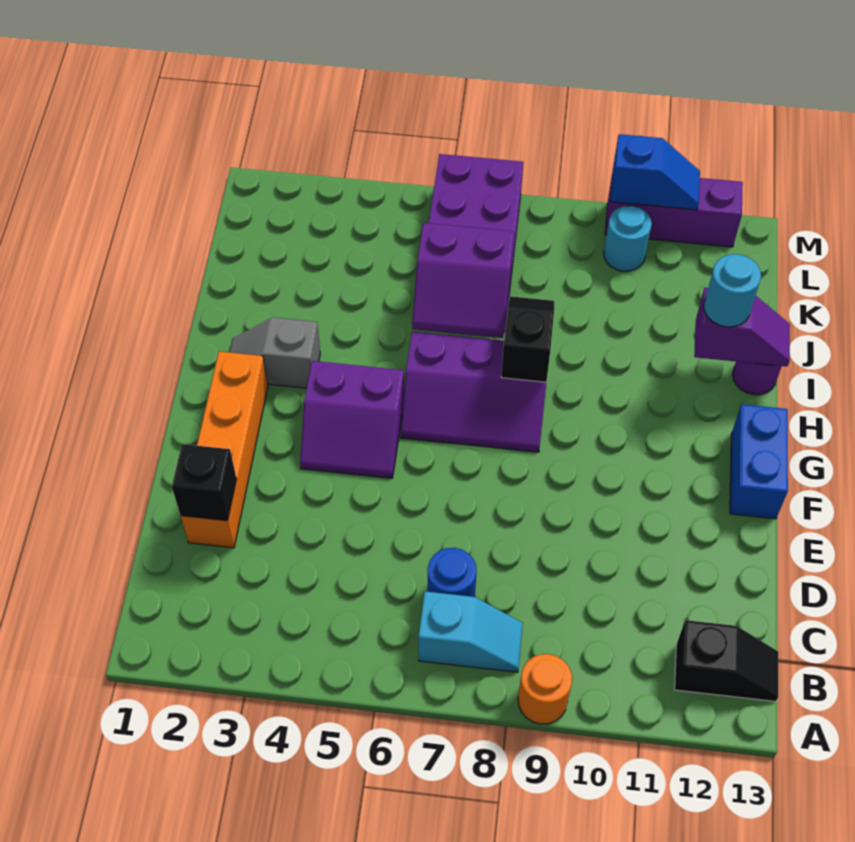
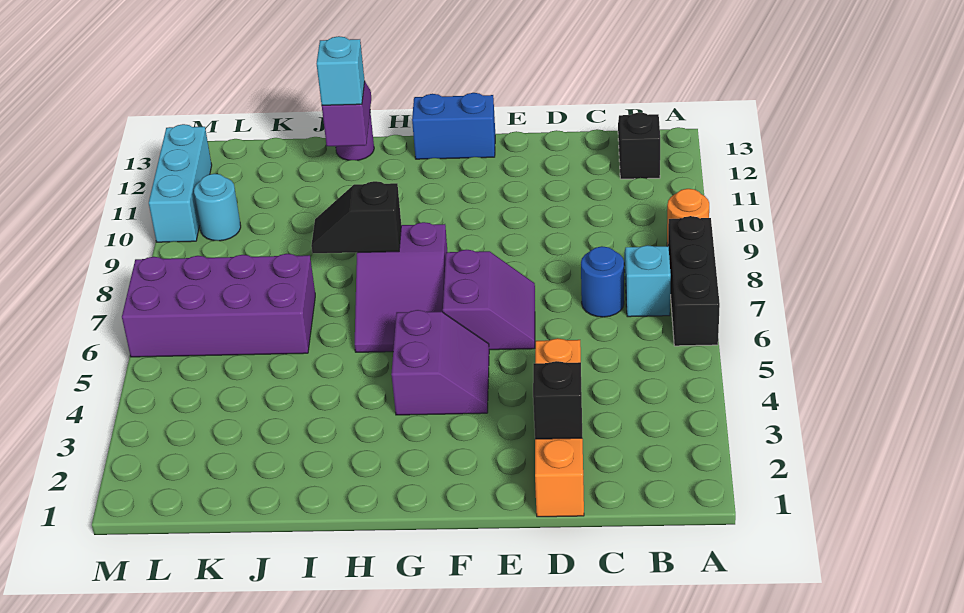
none -> black brick A6:A8 level 1
orange brick D2:G2 level 1 -> orange brick D1:D4 level 1
purple slope G6:H8 level 1 top H -> purple slope G6:H8 level 1 top 8
grey slope H2:H3 level 1 top 3 -> none
purple slope I6:J7 level 2 top J -> purple slope E6:F7 level 1 top F
cyan round brick I12 level 3 -> cyan brick I12 level 3
purple brick M10:M12 level 1 -> cyan brick M10:M12 level 1
blue slope M10:M11 level 2 top 10 -> none

